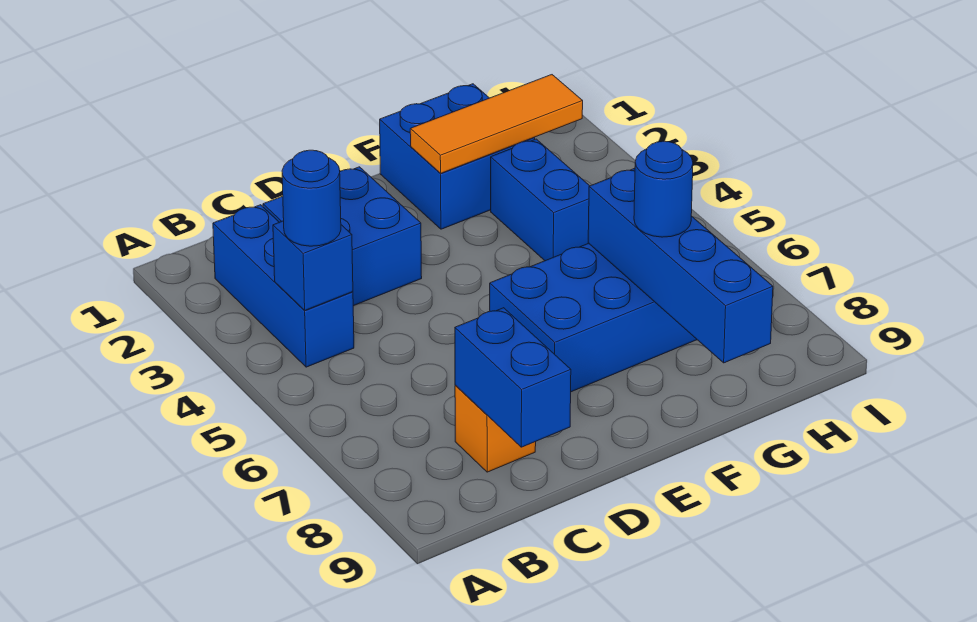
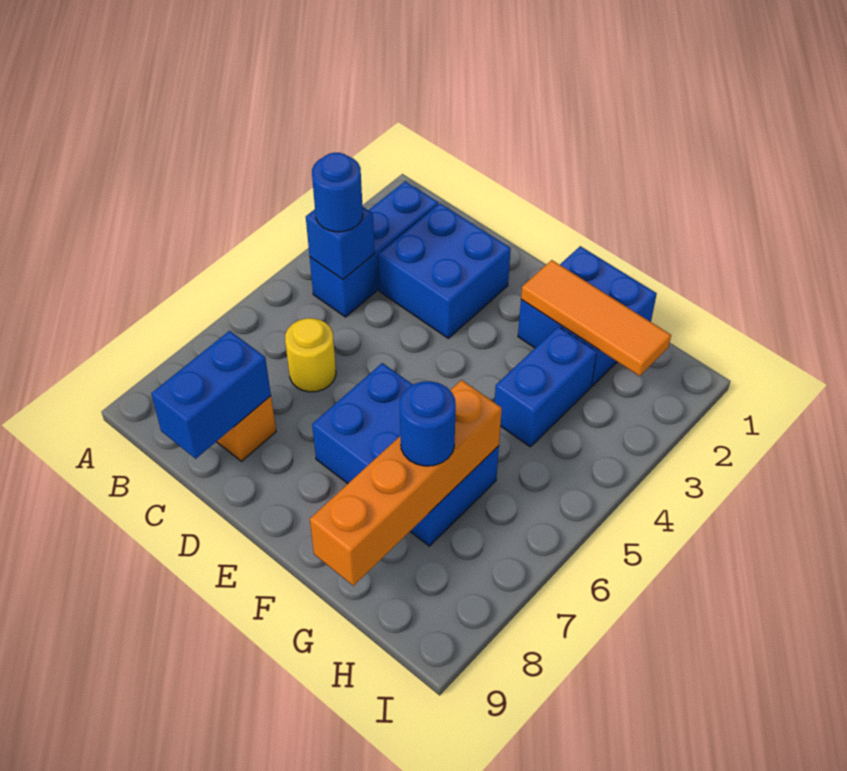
none -> yellow round brick C6 level 1
blue brick G6:G9 level 2 -> orange brick G6:G9 level 2

